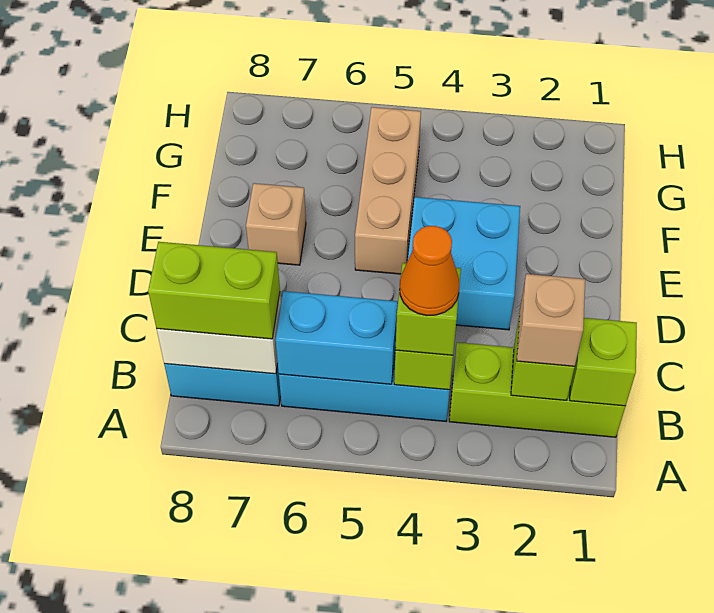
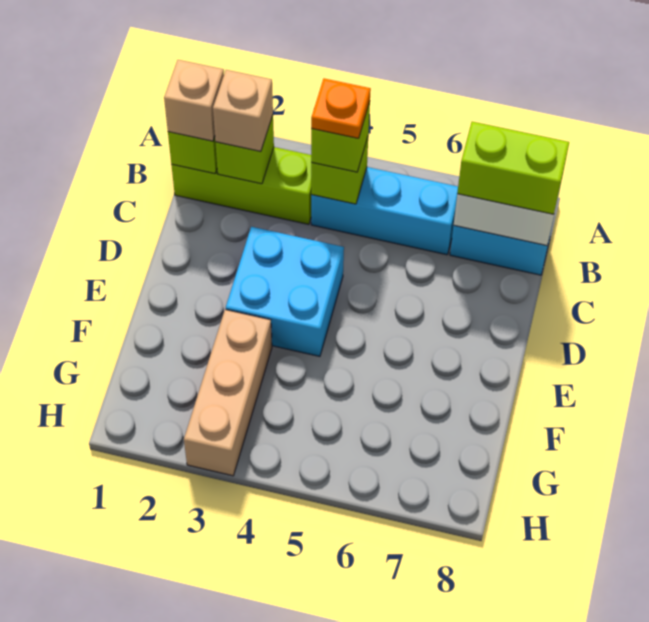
orange cone B4 level 4 -> orange plate B4 level 4
cyan brick B5:B6 level 2 -> none
tan brick E5:G5 level 1 -> tan brick F3:H3 level 1
tan brick E7 level 1 -> tan brick B1 level 3

